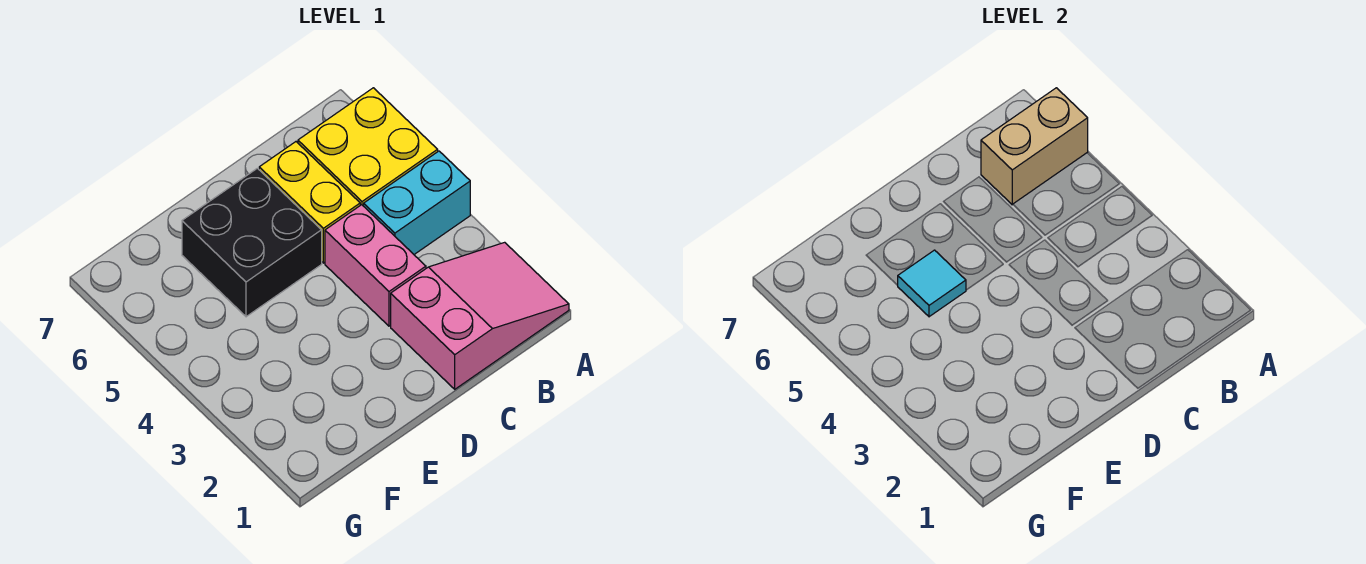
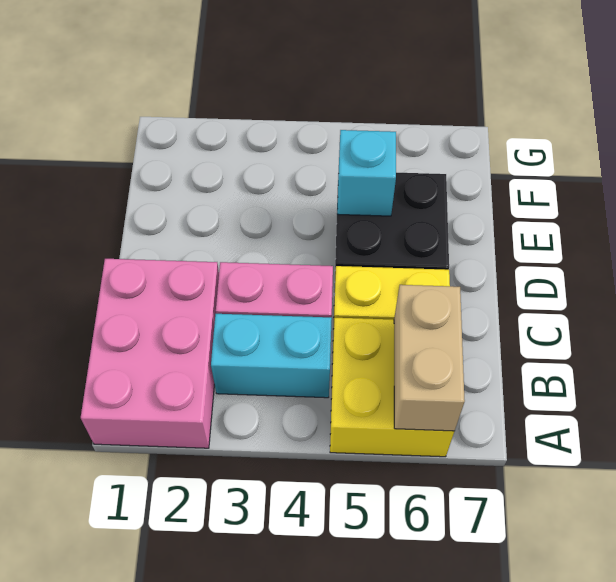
pink slope A1:C2 level 1 top C -> pink brick A1:C2 level 1
cyan brick A4:B4 level 1 -> cyan brick B3:B4 level 1
cyan tile E5 level 2 -> cyan brick E5 level 2

